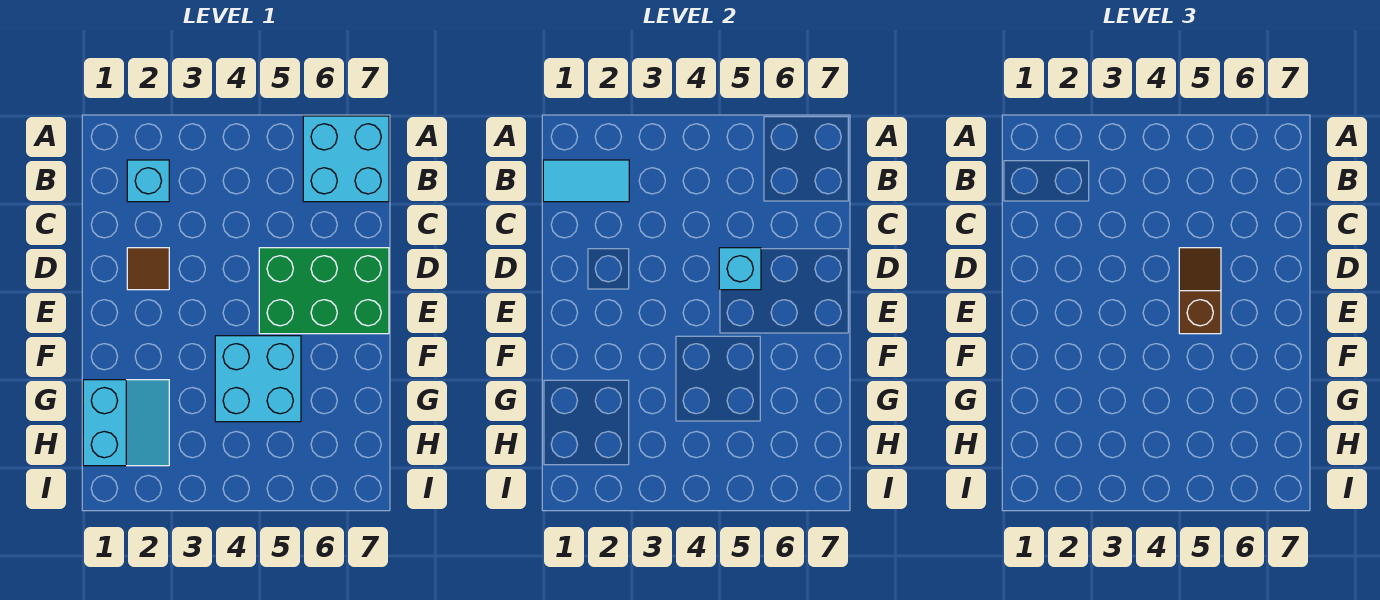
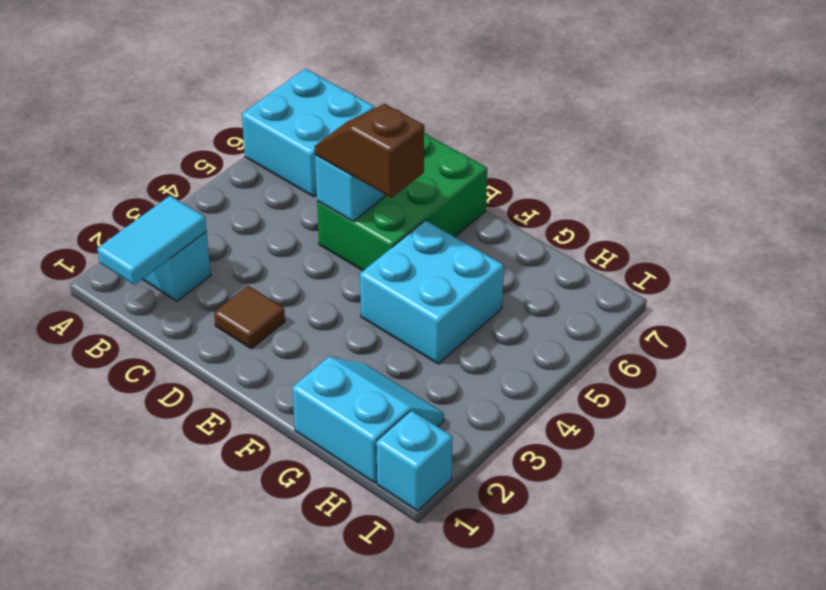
none -> cyan brick I1 level 1

